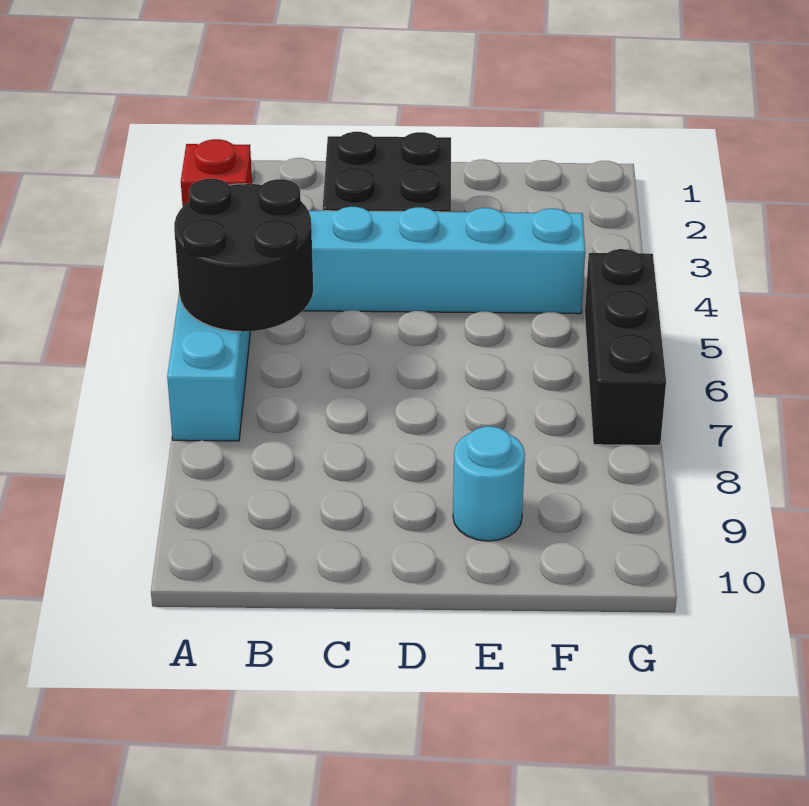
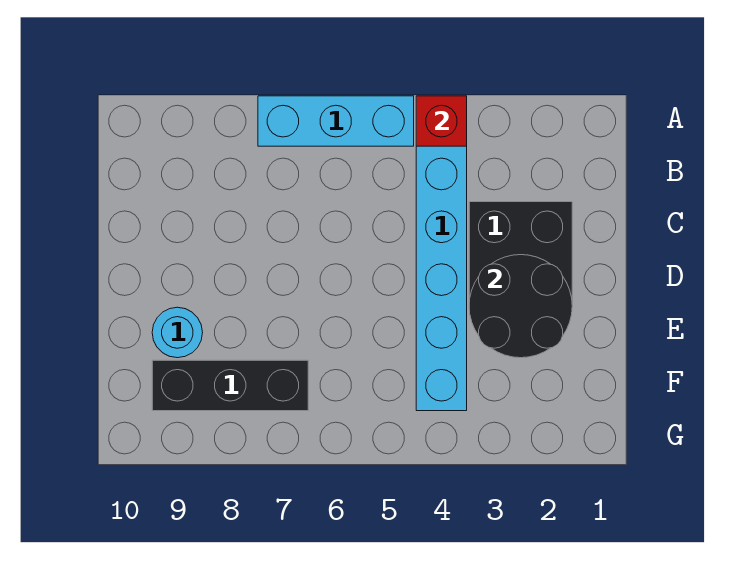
black round brick A5:B6 level 2 -> black round brick D2:E3 level 2
black brick G5:G7 level 1 -> black brick F7:F9 level 1

